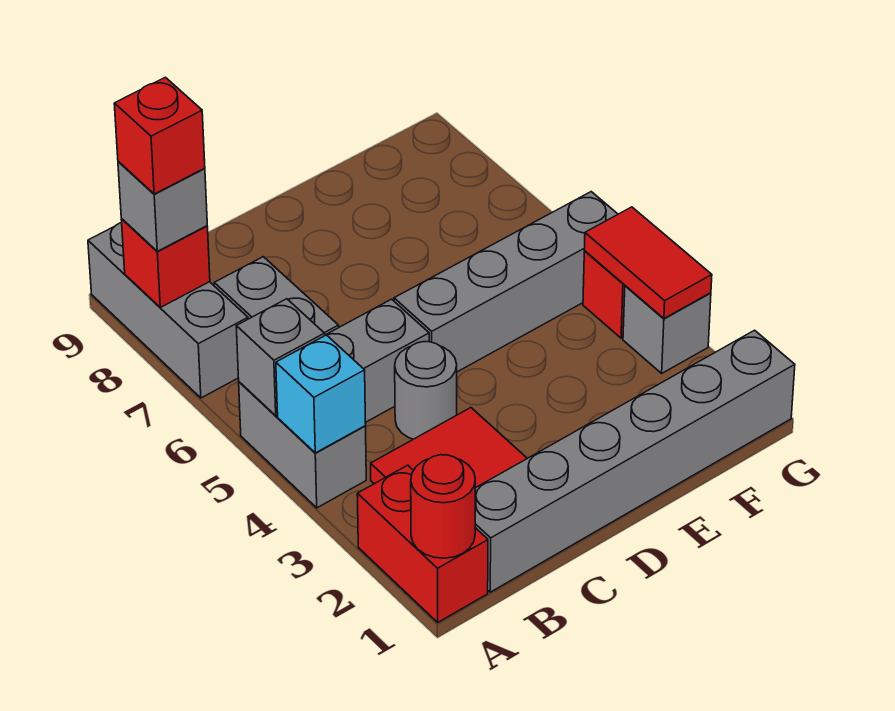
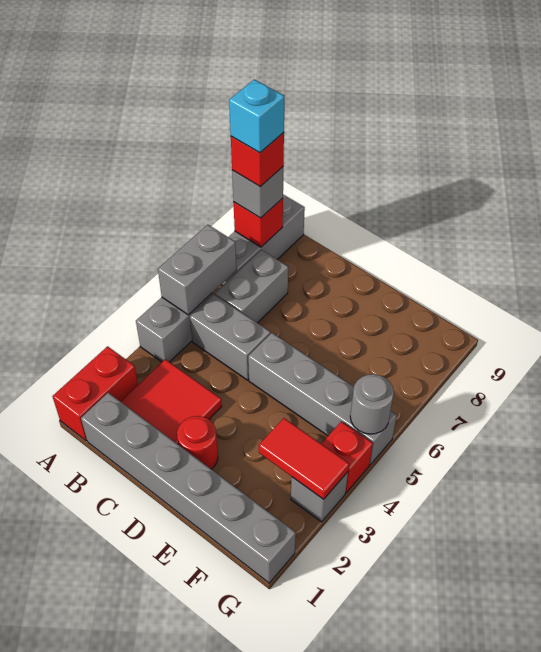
red round brick A1 level 2 -> red round brick D2 level 1
cyan brick A4 level 2 -> cyan brick A8 level 5
grey brick A5 level 2 -> grey brick A5:A6 level 2
grey round brick C4 level 1 -> grey round brick G5 level 2
red tile G3:G4 level 2 -> red tile F3:G3 level 2

